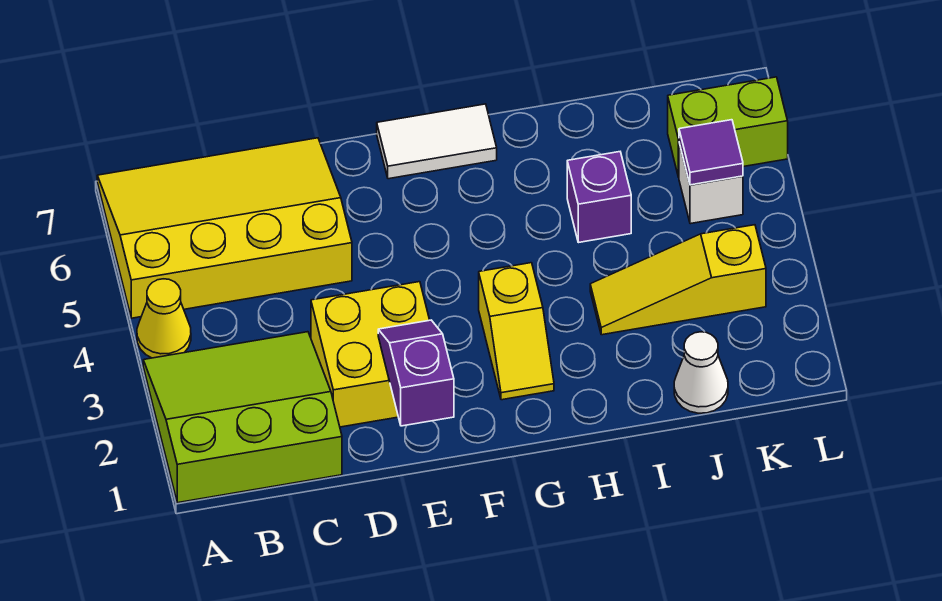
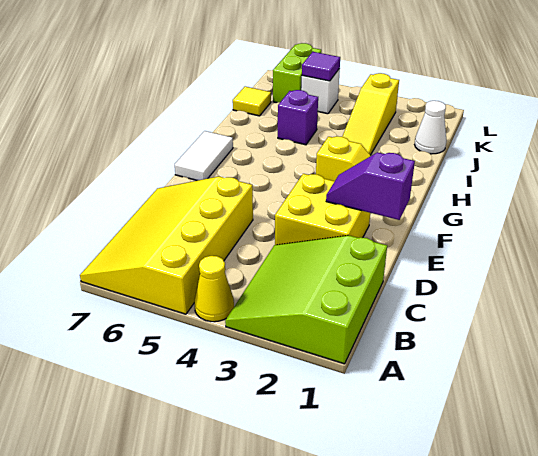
none -> yellow tile J7 level 1

